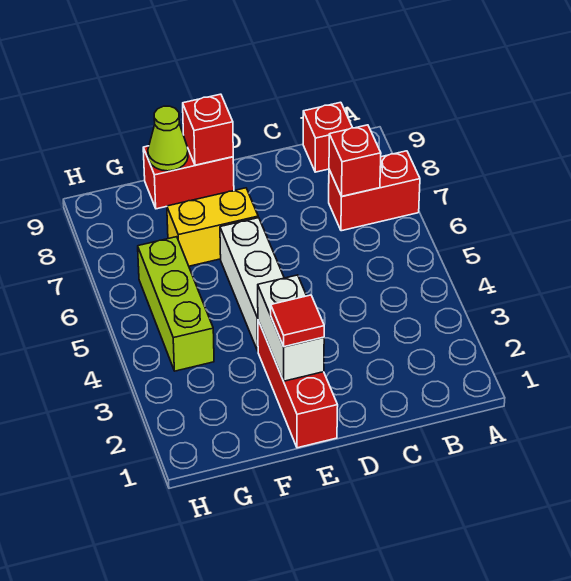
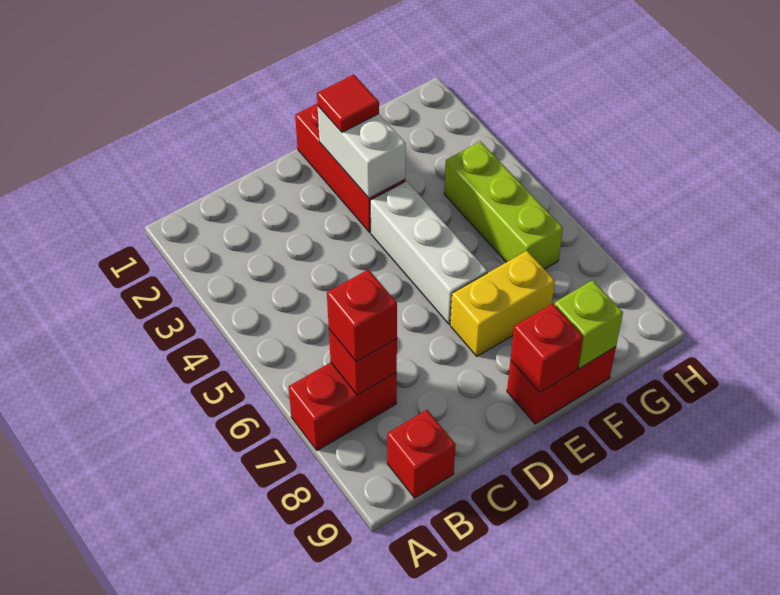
none -> red brick B7 level 3
lime cone F9 level 2 -> lime brick F9 level 2

